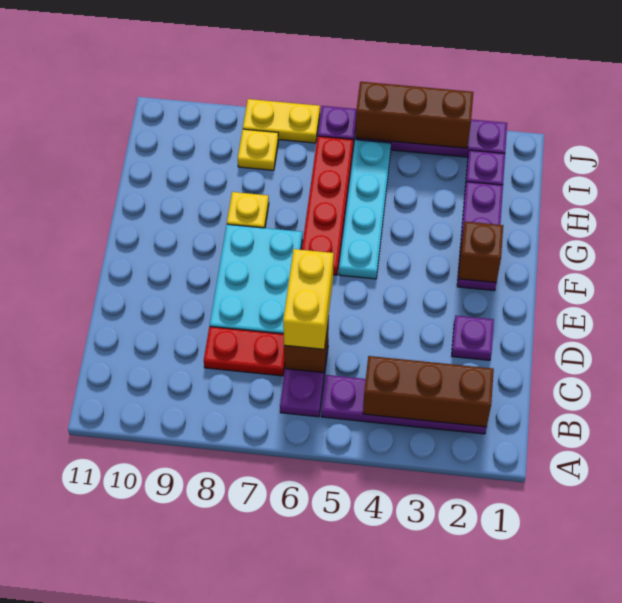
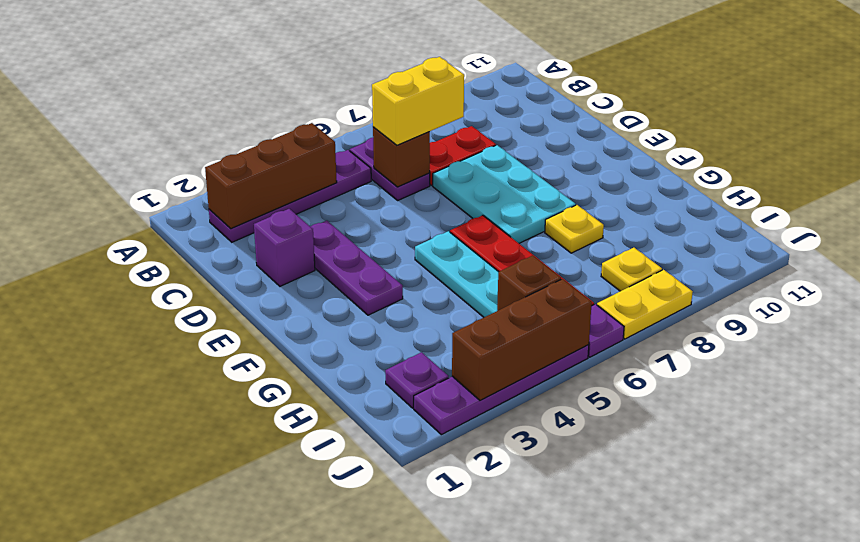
yellow brick C6:D6 level 3 -> yellow brick C6:C7 level 3
purple plate D2 level 1 -> purple brick D2 level 1
purple plate F2:H2 level 1 -> purple plate D3:F3 level 1
brown brick F2 level 2 -> brown brick I5 level 2

